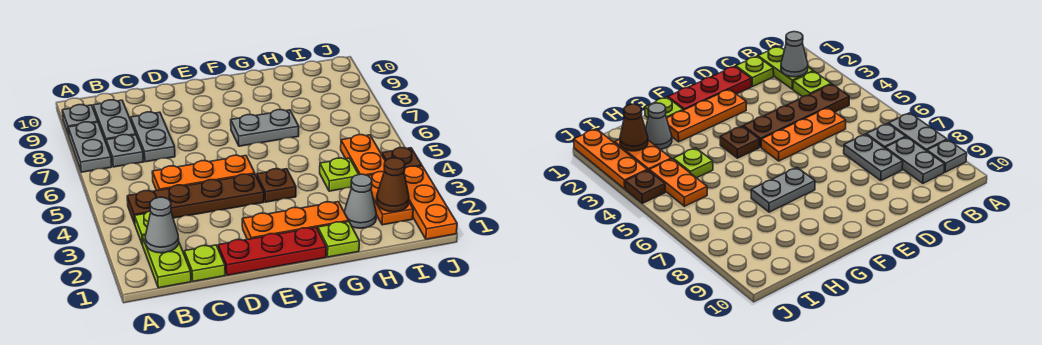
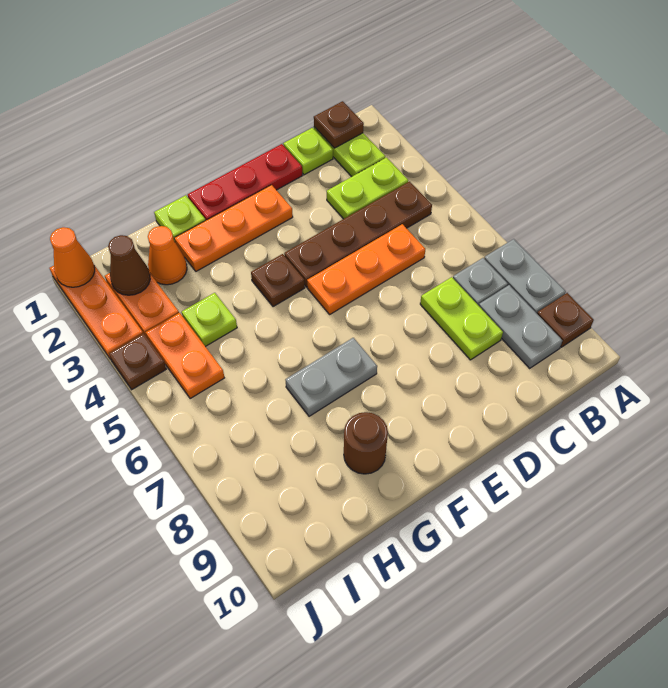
grey plate A9 level 1 -> brown plate A9 level 1
none -> brown plate B1 level 2
grey cone B2 level 2 -> none
lime plate B3 level 1 -> lime plate B3:C3 level 1
grey plate C7:C8 level 1 -> lime plate C7:C8 level 1
none -> brown round brick G9 level 1
grey cone H2 level 1 -> orange cone H2 level 1
none -> orange cone J1 level 2

